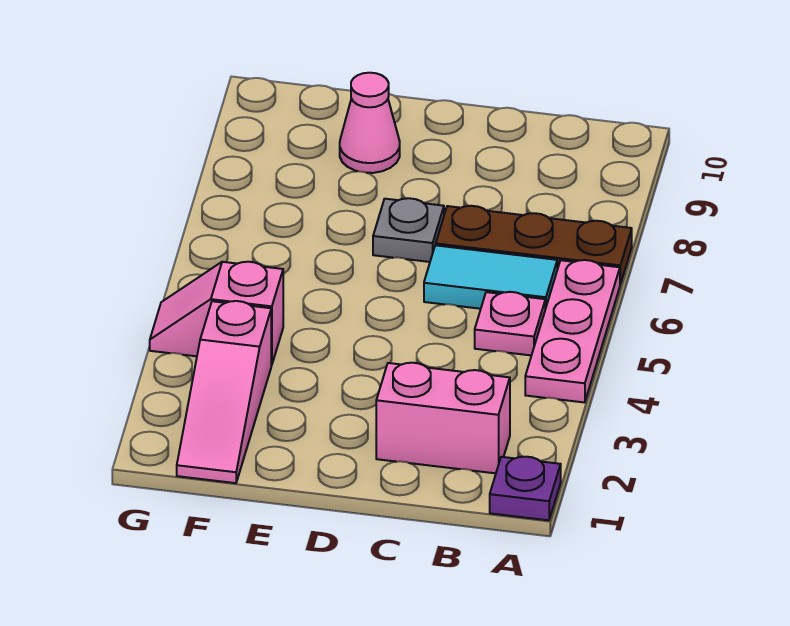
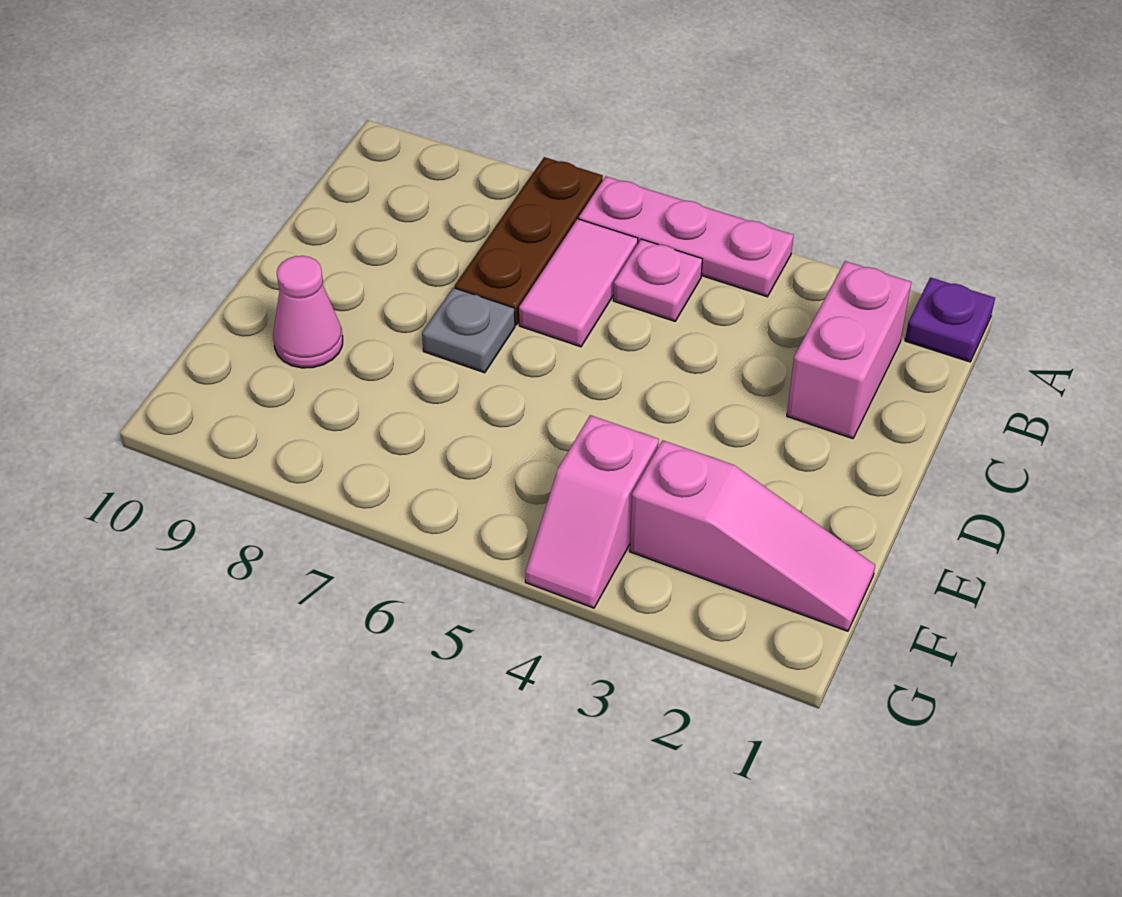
cyan tile B6:C6 level 1 -> pink tile B6:C6 level 1

